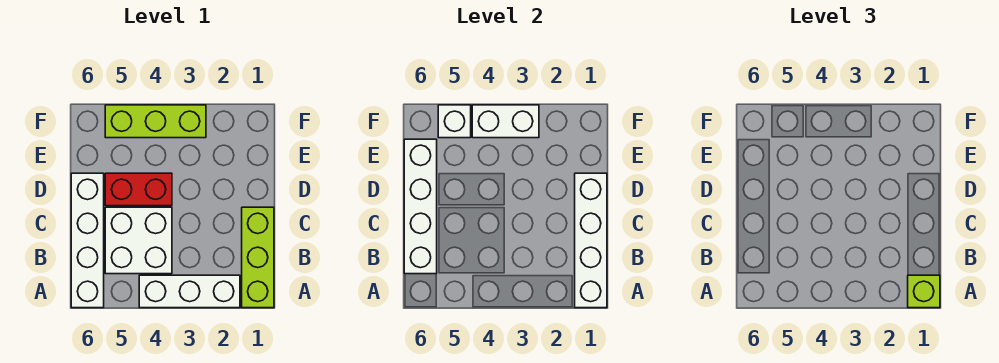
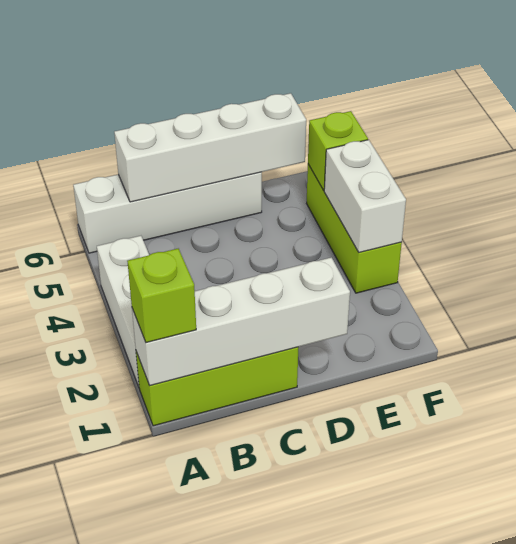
white brick B4:C5 level 1 -> none
red brick D4:D5 level 1 -> none
white brick F5 level 2 -> lime brick F5 level 2

